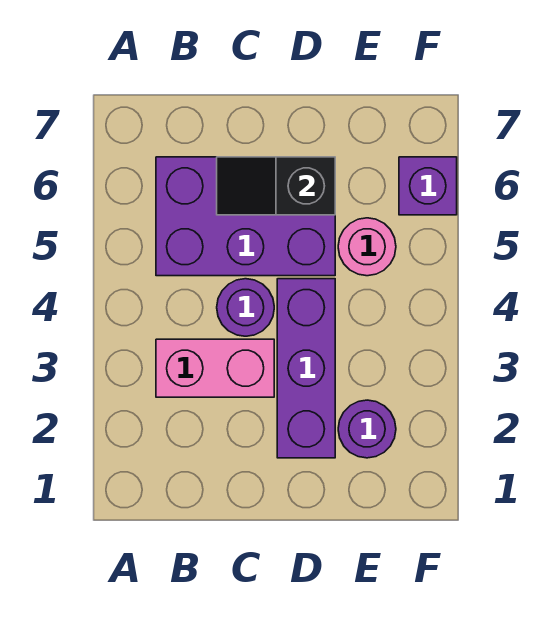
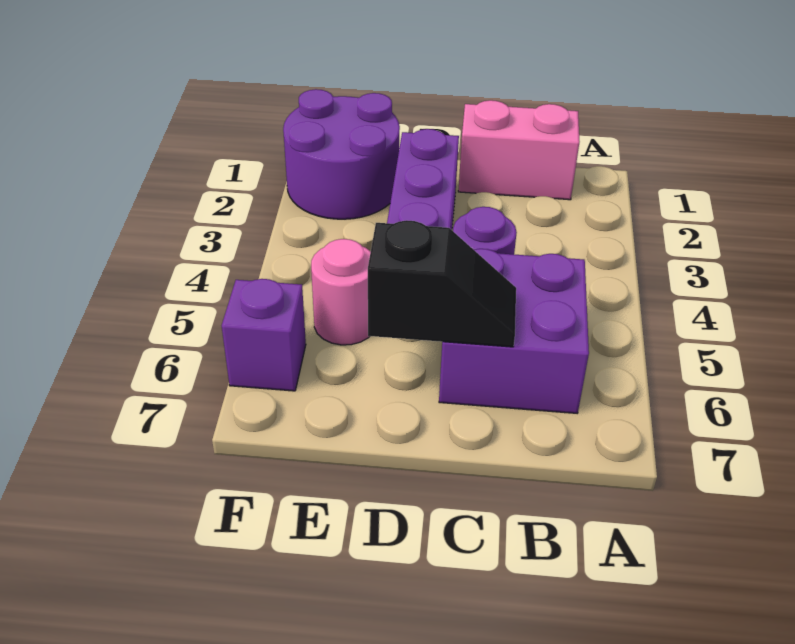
pink brick B3:C3 level 1 -> pink brick B1:C1 level 1
purple brick B5:D6 level 1 -> purple brick B5:C6 level 1
purple round brick E2 level 1 -> purple round brick E1:F2 level 1

